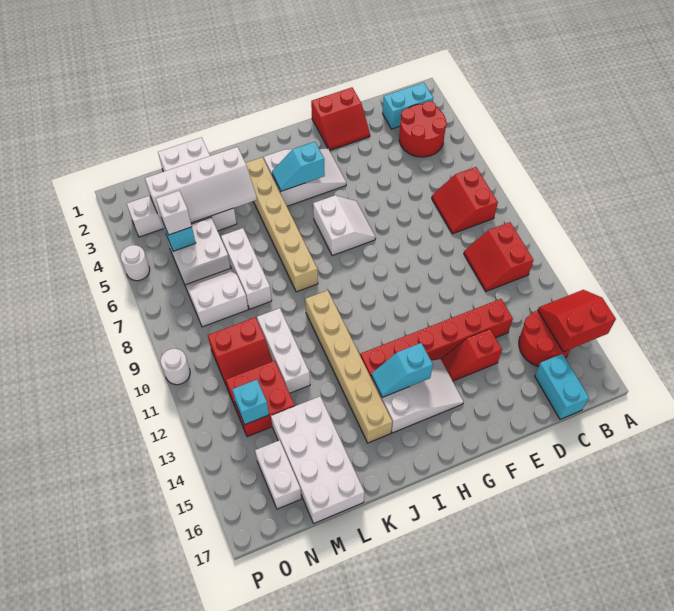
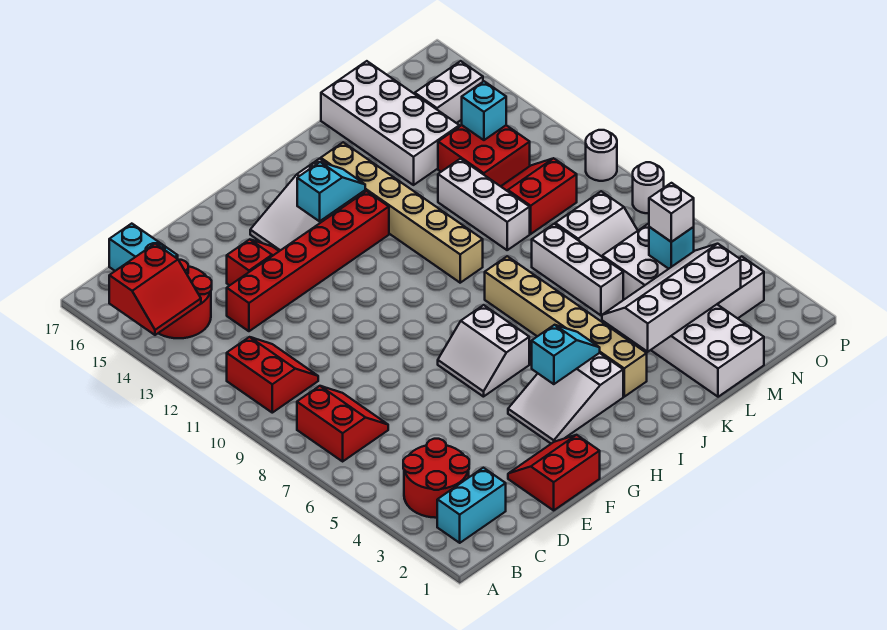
white brick N15:N16 level 1 -> white brick N15:O15 level 1
white round brick P5 level 1 -> white round brick P8 level 1

